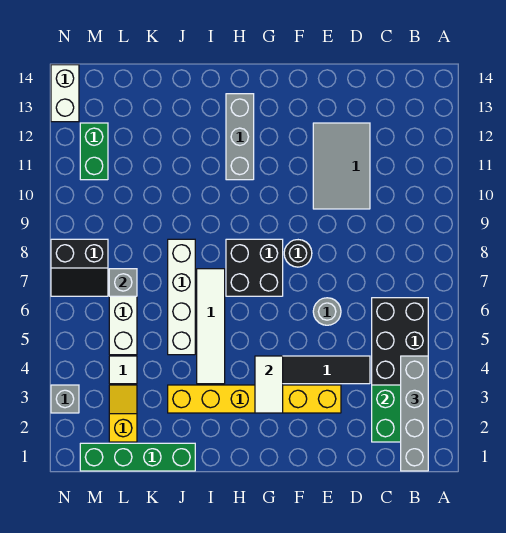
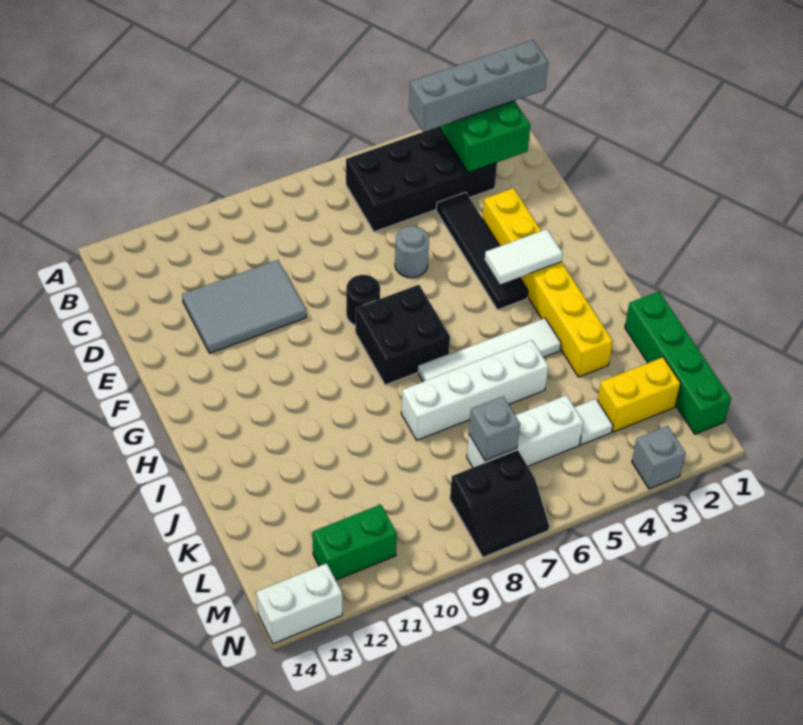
grey brick H11:H13 level 1 -> none
yellow slope L2:L3 level 1 top 2 -> yellow brick L2:L3 level 1
black slope M7:N8 level 1 top 8 -> black slope M7:N8 level 1 top M

